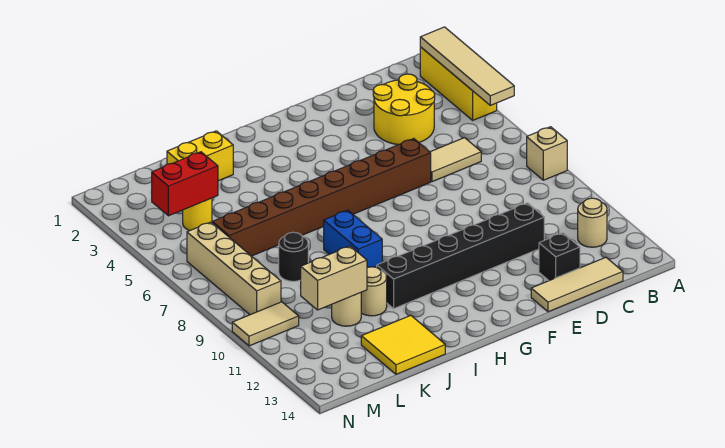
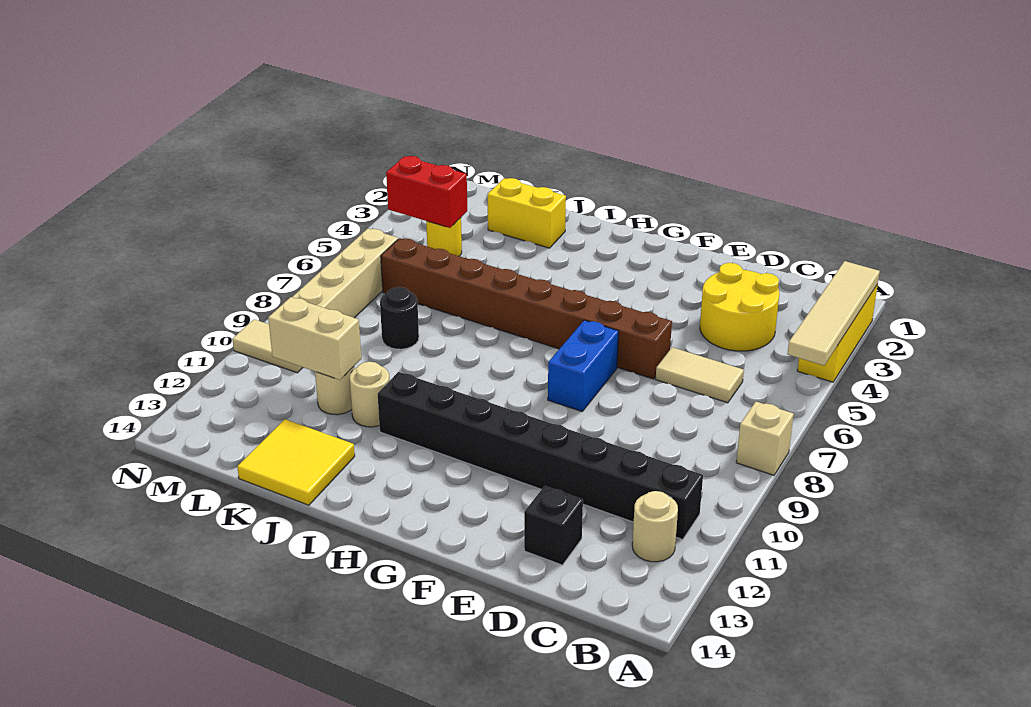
tan tile C14:E14 level 1 -> none
black brick D11:I11 level 1 -> black brick B11:I11 level 1
blue brick I8:I9 level 1 -> blue brick F7:F8 level 1

